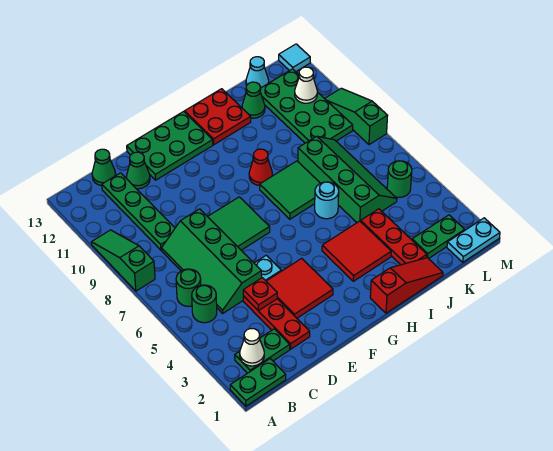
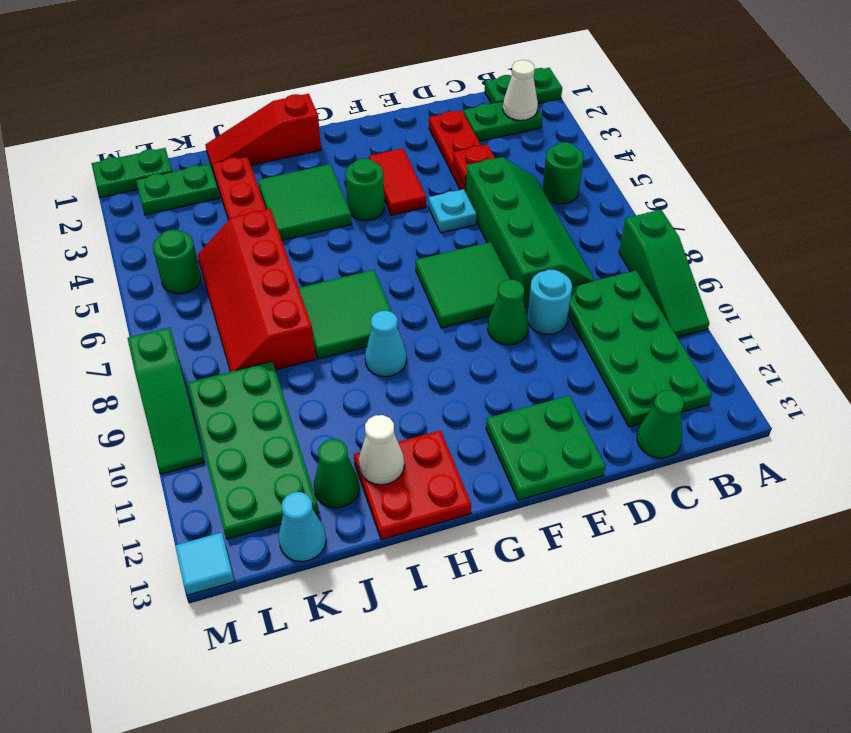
green round brick B6 level 1 -> green round brick G4 level 1
green plate C9:C12 level 1 -> green plate B9:C12 level 1
green cone D12 level 1 -> green cone E9 level 1
red tile E3:F4 level 1 -> red tile F3:F4 level 1
green plate E12:G13 level 1 -> green plate E12:F13 level 1
red tile H3:I4 level 1 -> green tile H3:I4 level 1
red cone H9 level 1 -> cyan cone H9 level 1
cyan round brick I6 level 1 -> cyan round brick D9 level 1
green slope J5:K8 level 1 top J -> red slope J5:K8 level 1 top J
cyan plate L1:M1 level 1 -> green plate L1:M1 level 1
white cone L11 level 2 -> white cone I12 level 2

